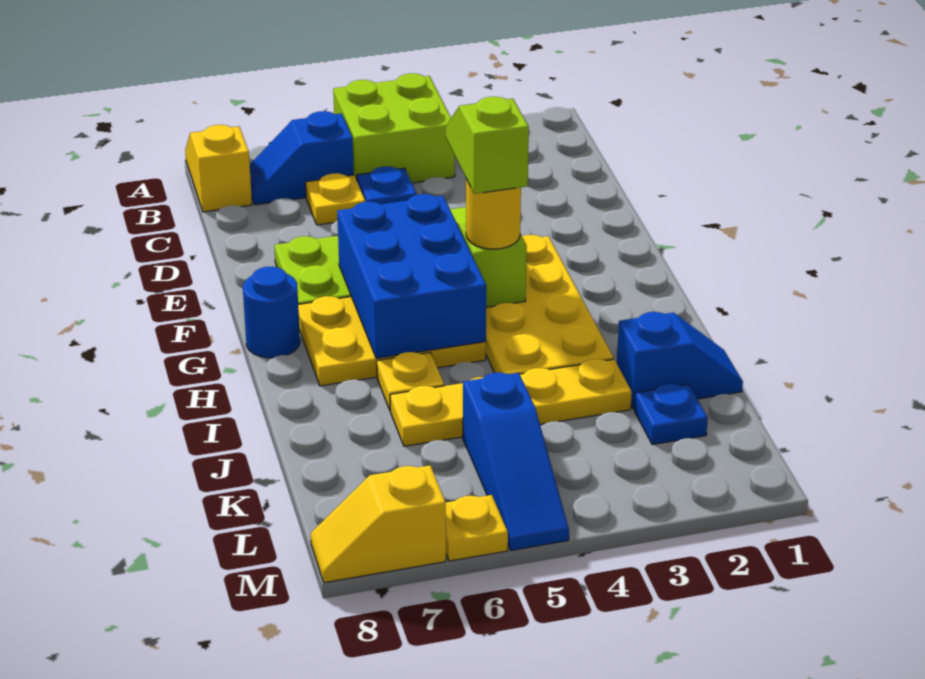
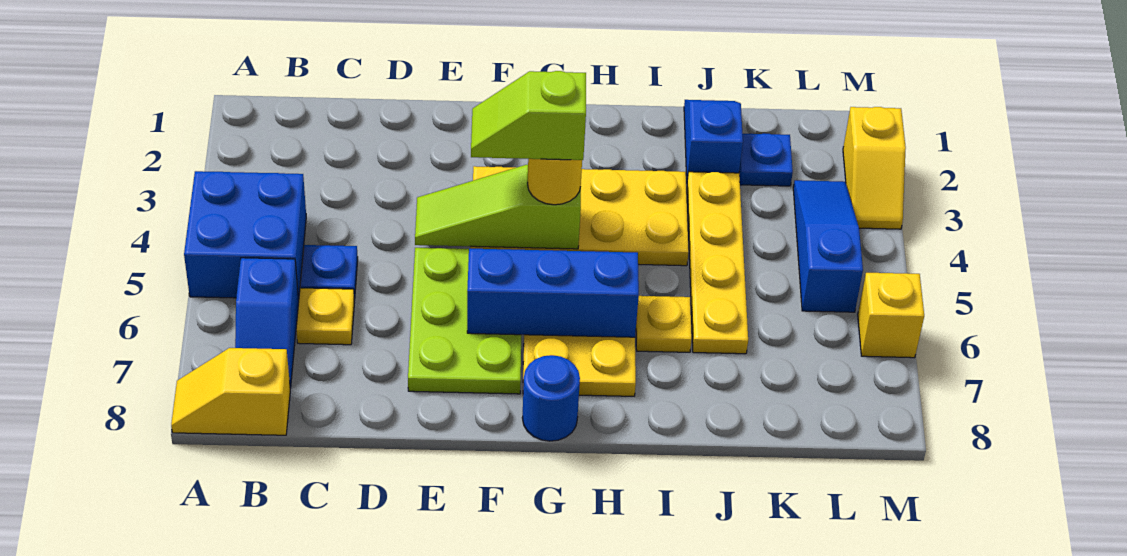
lime brick A4:B5 level 1 -> blue brick A4:B5 level 1
blue brick F5:H6 level 2 -> blue brick F6:H6 level 2
blue slope K5:M5 level 1 top K -> blue slope L3:L5 level 1 top 5
yellow plate M6 level 1 -> yellow brick M6 level 1
yellow slope M7:M8 level 1 top 7 -> yellow slope M2:M3 level 1 top 2

